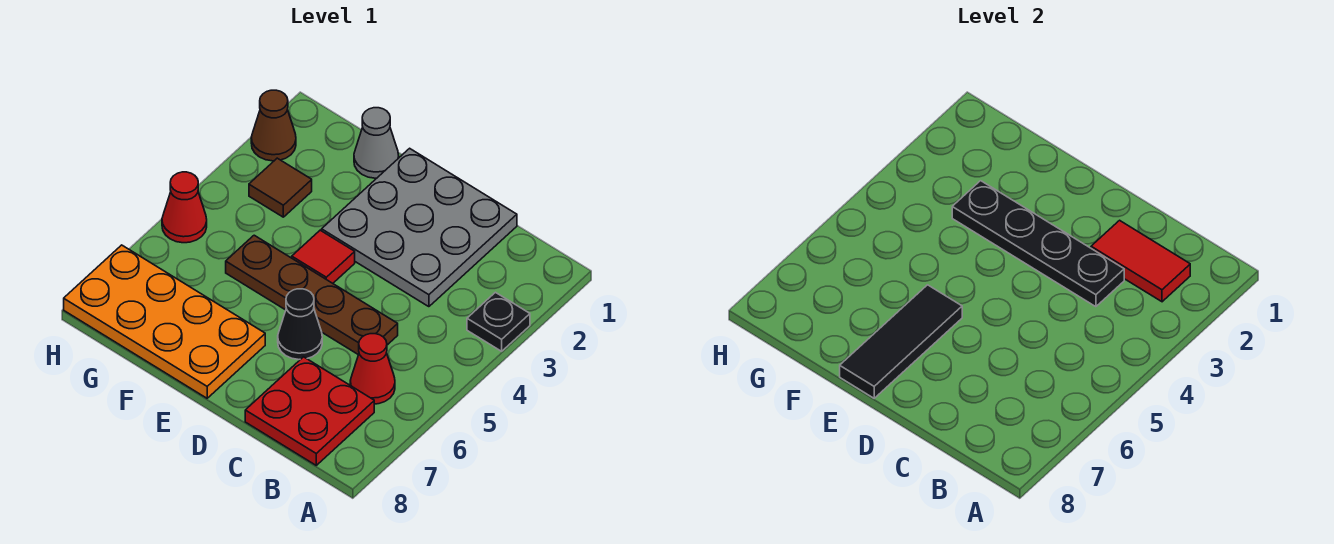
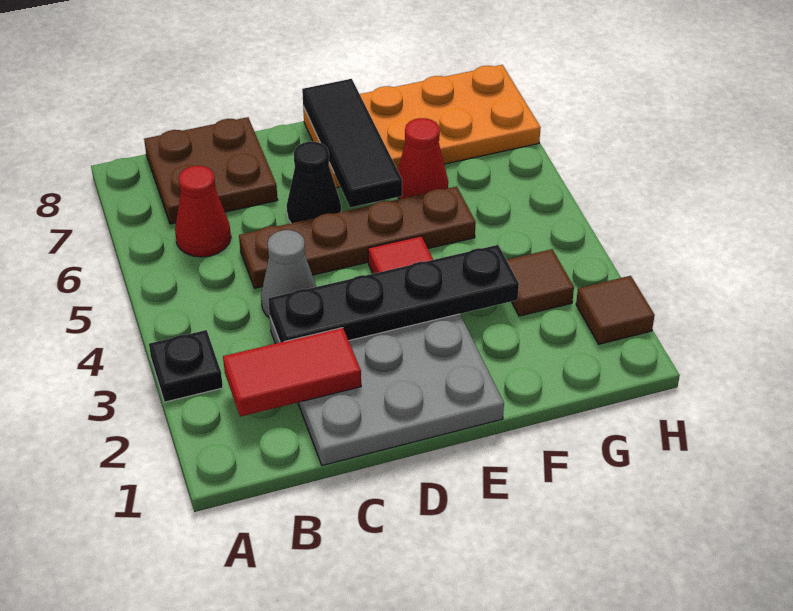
red plate B7:C8 level 1 -> brown plate B7:C8 level 1
grey cone F1 level 1 -> grey cone C4 level 1
brown cone H2 level 1 -> brown tile H2 level 1
red cone H5 level 1 -> red cone F6 level 1

